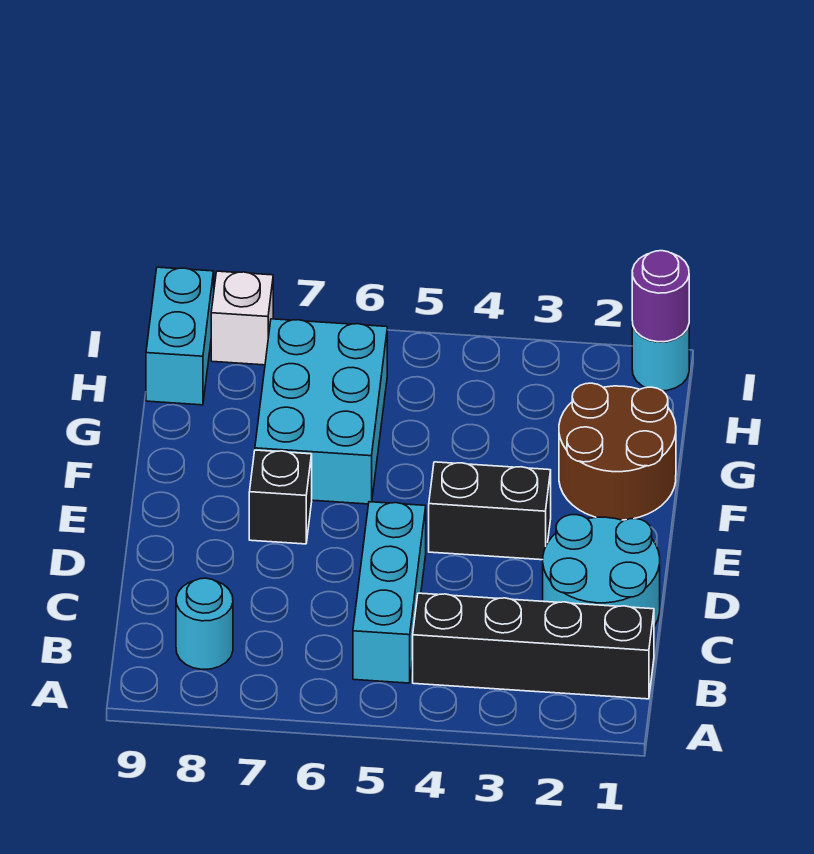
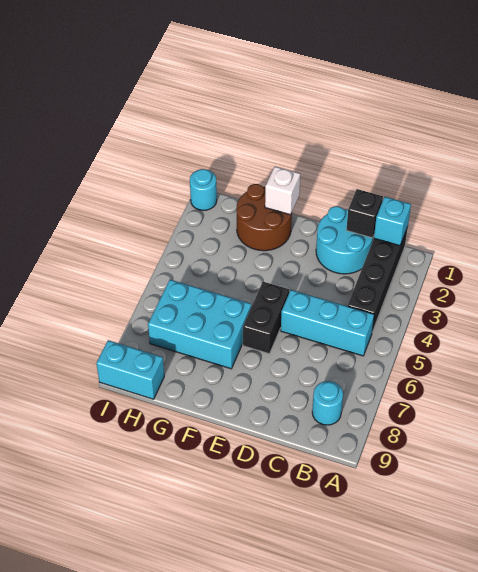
none -> cyan brick B1 level 2
black brick E3:E4 level 1 -> black brick E5:E6 level 1
black brick E7 level 1 -> black brick C1 level 2
purple round brick I1 level 2 -> none
white brick I8 level 1 -> white brick F1 level 2

